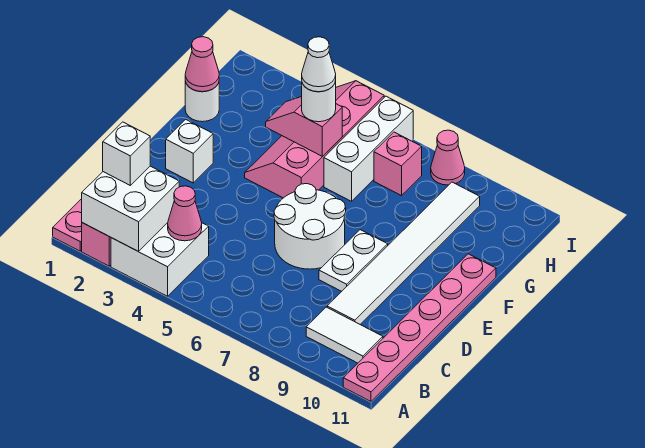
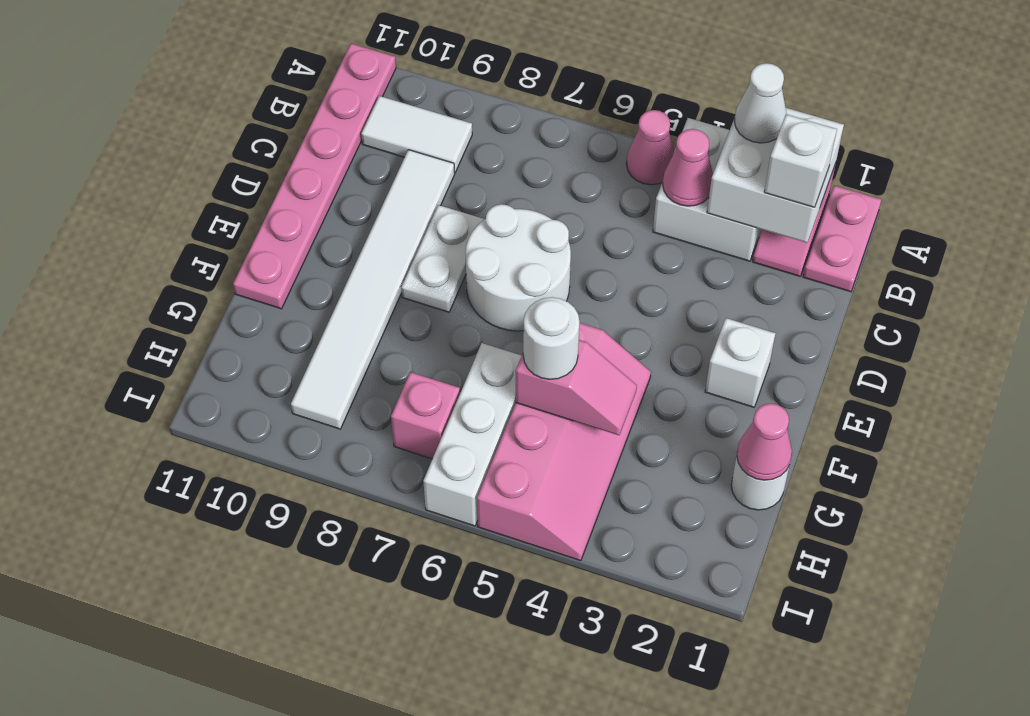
white cone G5 level 4 -> white cone A3 level 3
pink cone I8 level 1 -> pink cone A5 level 1

